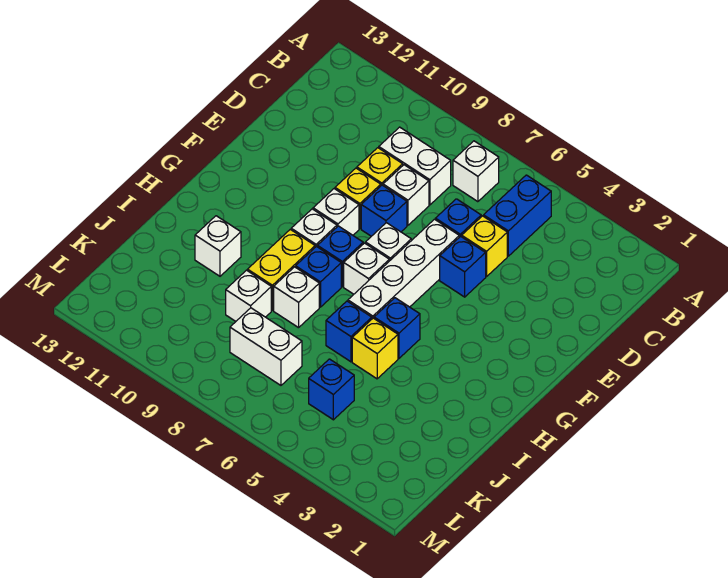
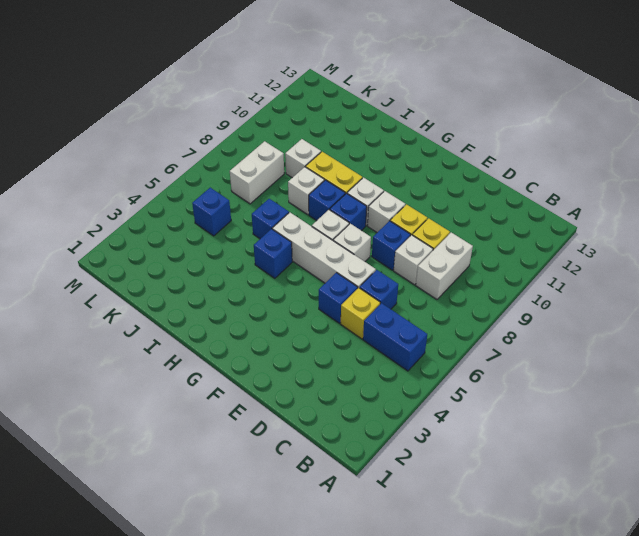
white brick B7 level 1 -> none
yellow brick I5 level 1 -> none
white brick I11 level 1 -> none

